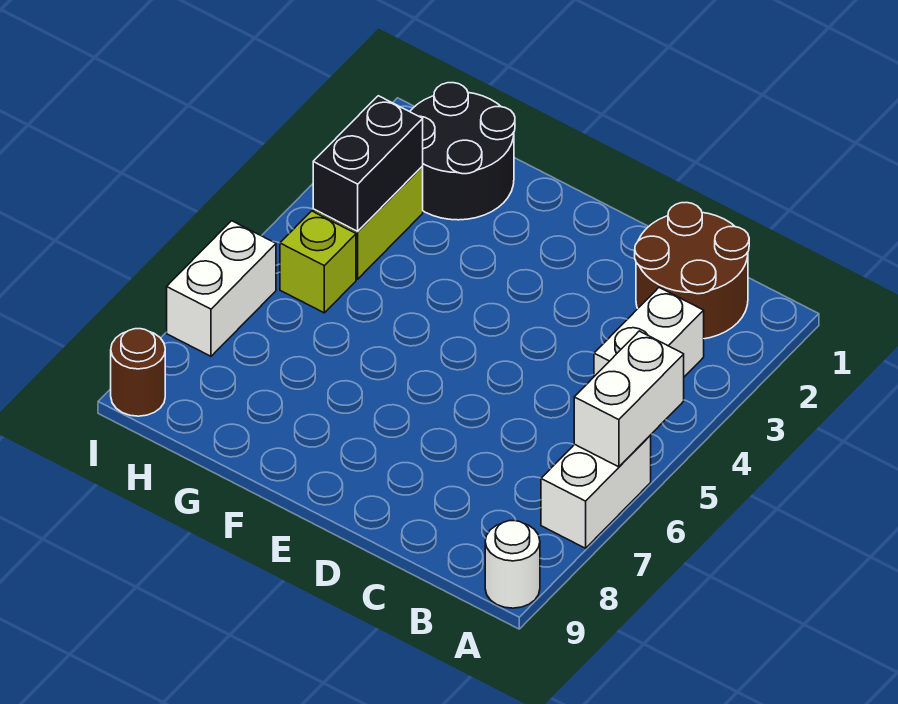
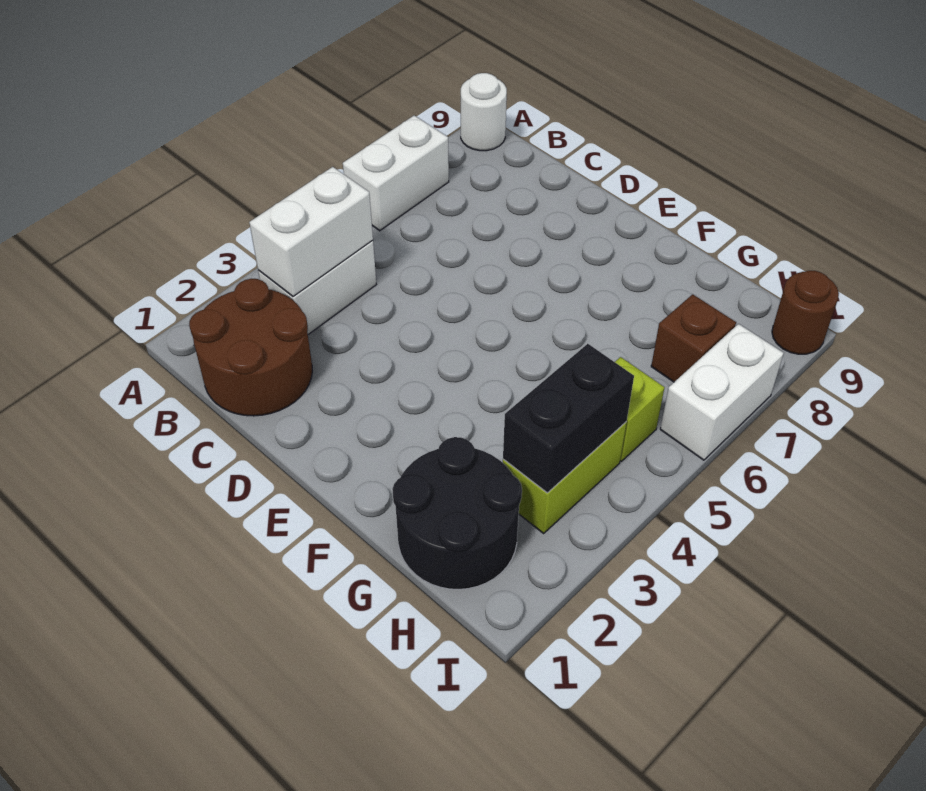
white brick A5:A6 level 2 -> white brick B3:B4 level 2
none -> brown brick H7 level 1

